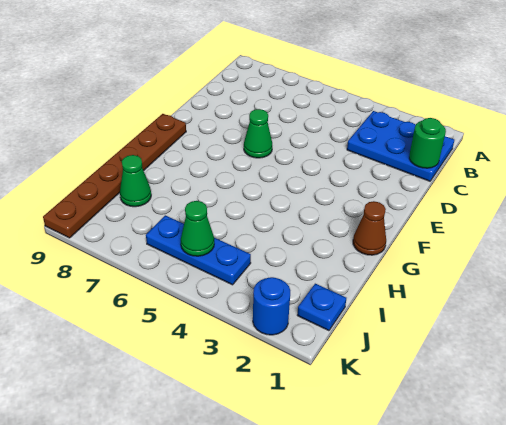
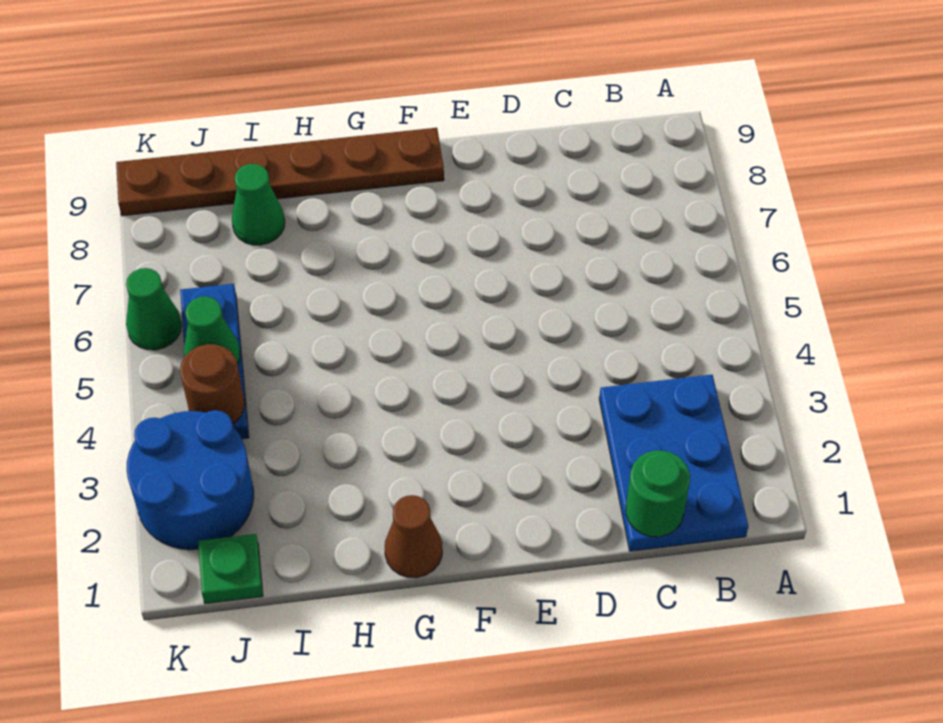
green cone E6 level 1 -> green cone K6 level 1
blue plate J1 level 1 -> green plate J1 level 1
none -> brown round brick J4 level 2
blue round brick K2 level 1 -> blue round brick J2:K3 level 1

